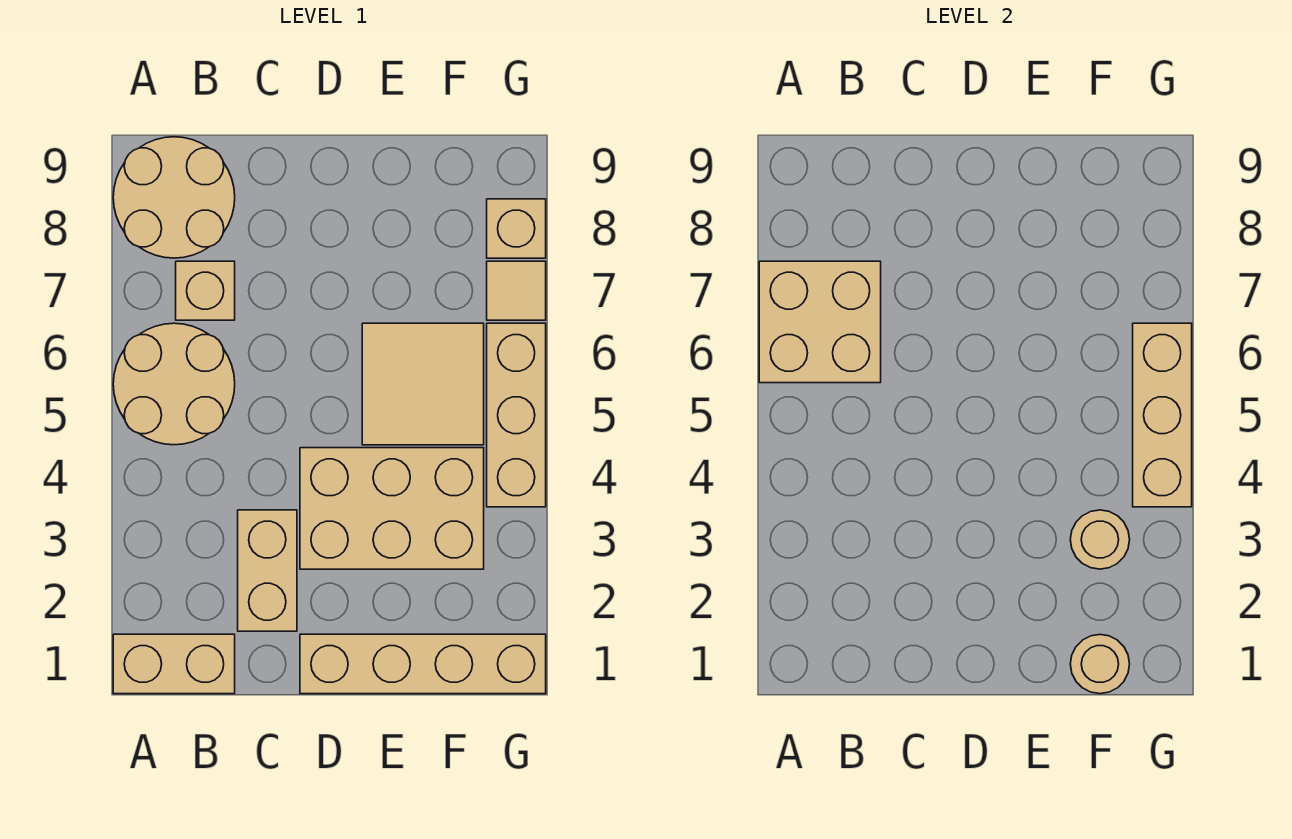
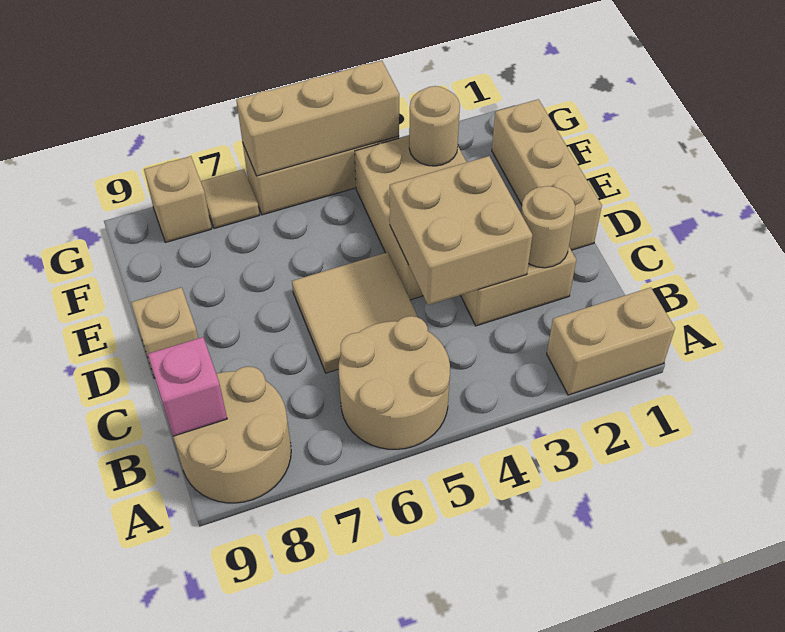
tan brick A1:B1 level 1 -> tan brick A1:A2 level 1
tan brick A6:B7 level 2 -> tan brick C3:D4 level 2
tan brick B7 level 1 -> tan brick D9 level 1
none -> pink brick B9 level 2
tan brick D1:G1 level 1 -> tan brick D1:F1 level 1
tan tile E5:F6 level 1 -> tan tile C5:D6 level 1
tan round brick F1 level 2 -> tan round brick C2 level 2

